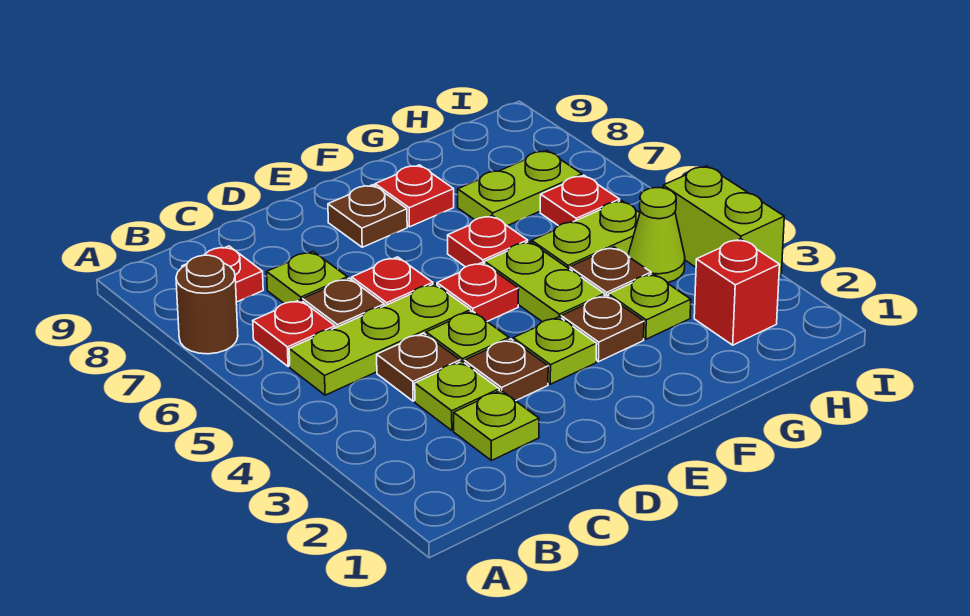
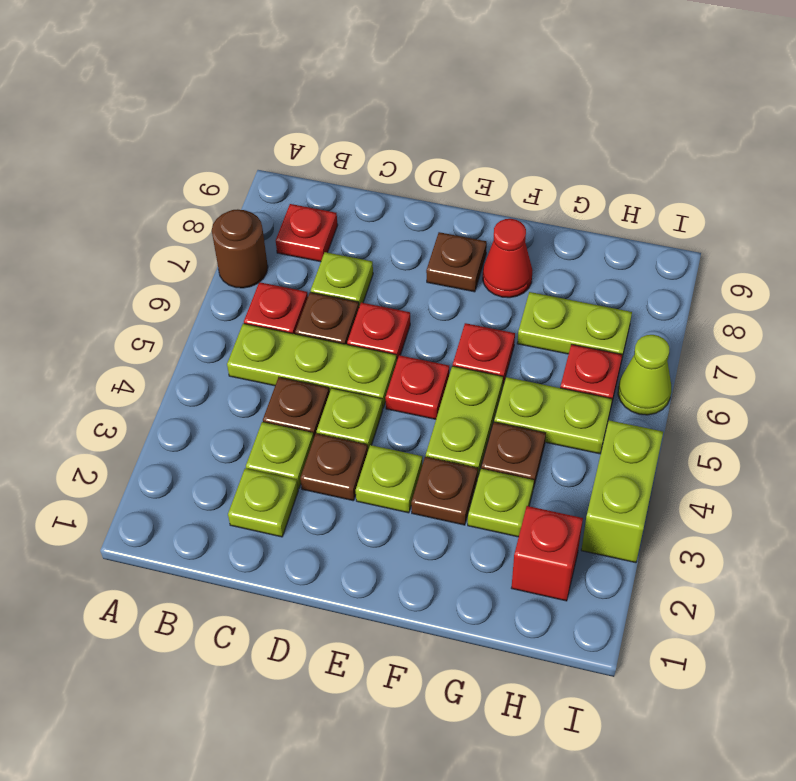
red plate F8 level 1 -> red cone F8 level 1
lime cone H4 level 1 -> lime cone I6 level 1

